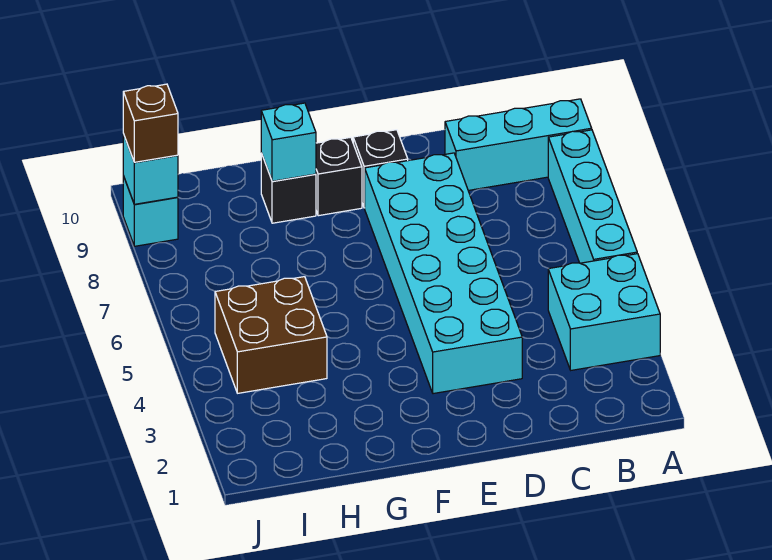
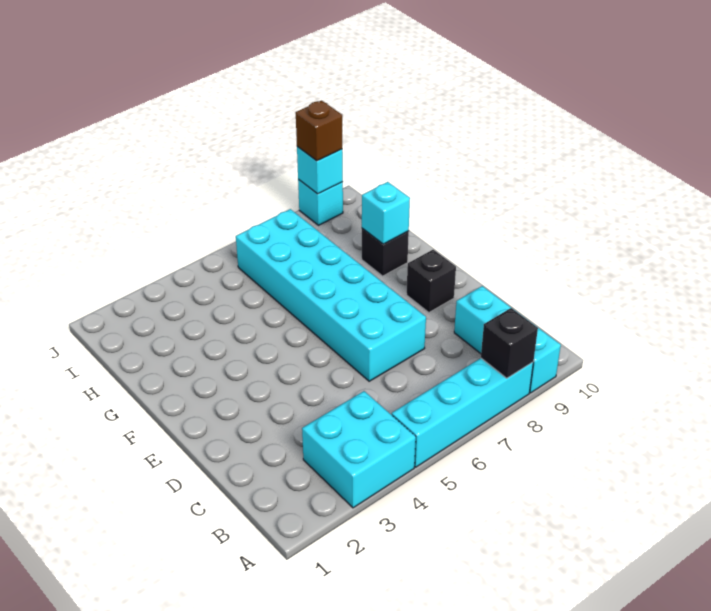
cyan brick D3:E8 level 1 -> cyan brick D6:I7 level 1
black brick F9 level 1 -> black brick A8 level 2
brown brick H4:I5 level 1 -> none

